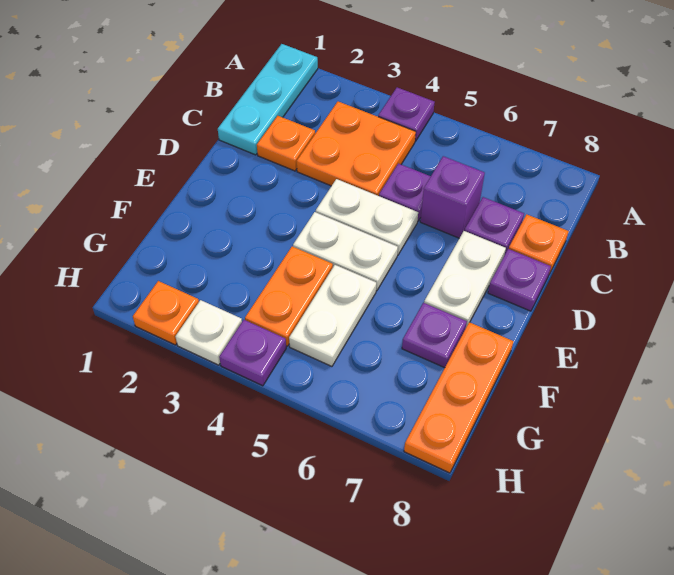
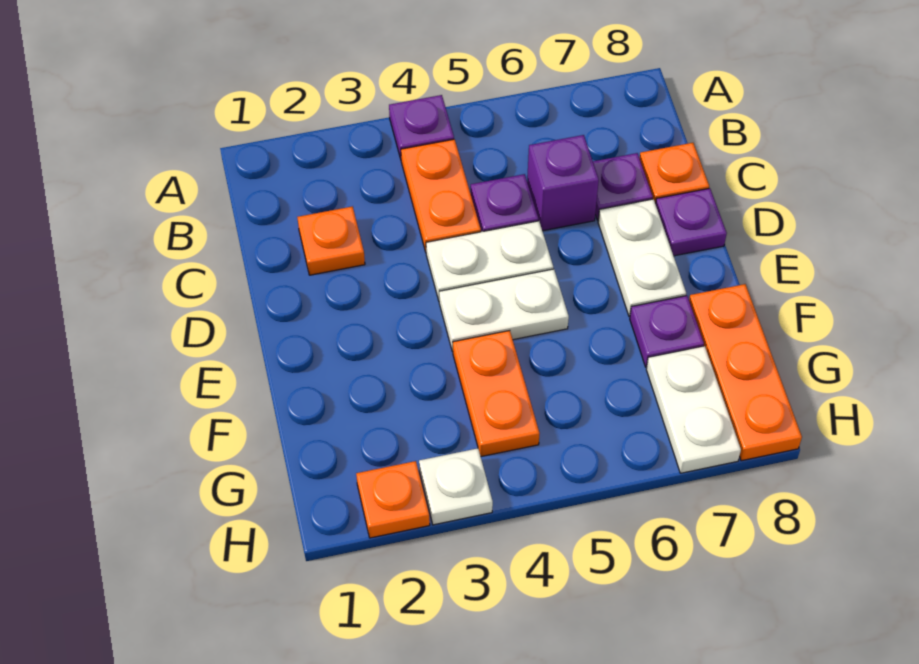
cyan plate A1:C1 level 1 -> none
orange plate B3:C4 level 1 -> orange plate B4:C4 level 1
white plate F5:G5 level 1 -> white plate G7:H7 level 1
purple plate H4 level 1 -> none

